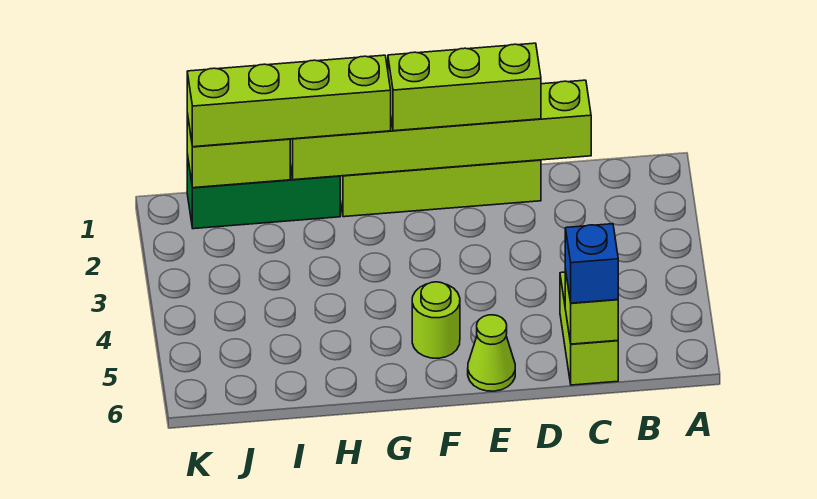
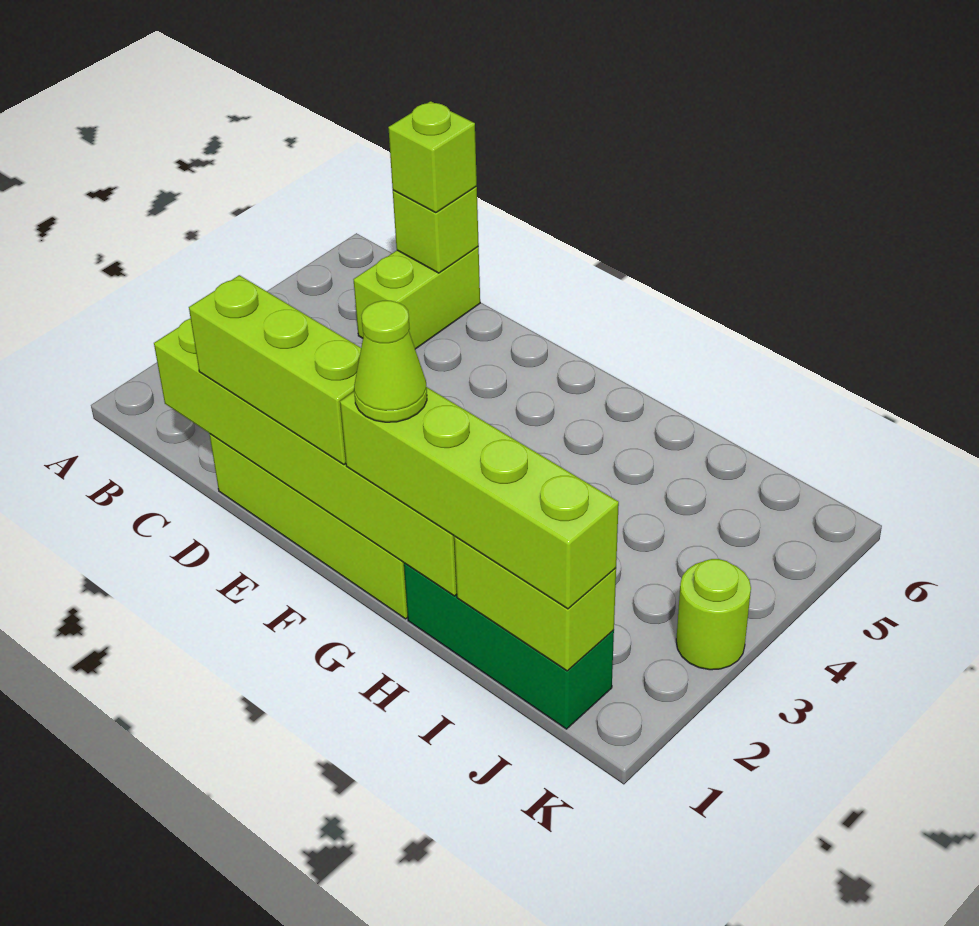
blue brick C6 level 3 -> lime brick C6 level 3
lime cone E6 level 1 -> lime cone G1 level 4
lime round brick F5 level 1 -> lime round brick K3 level 1

